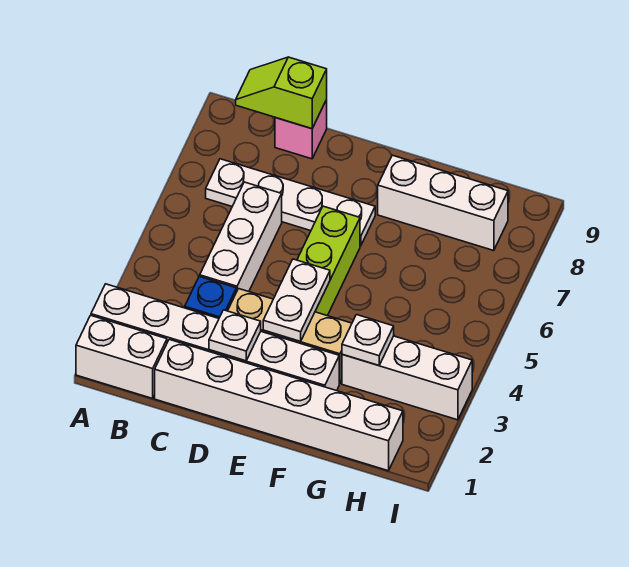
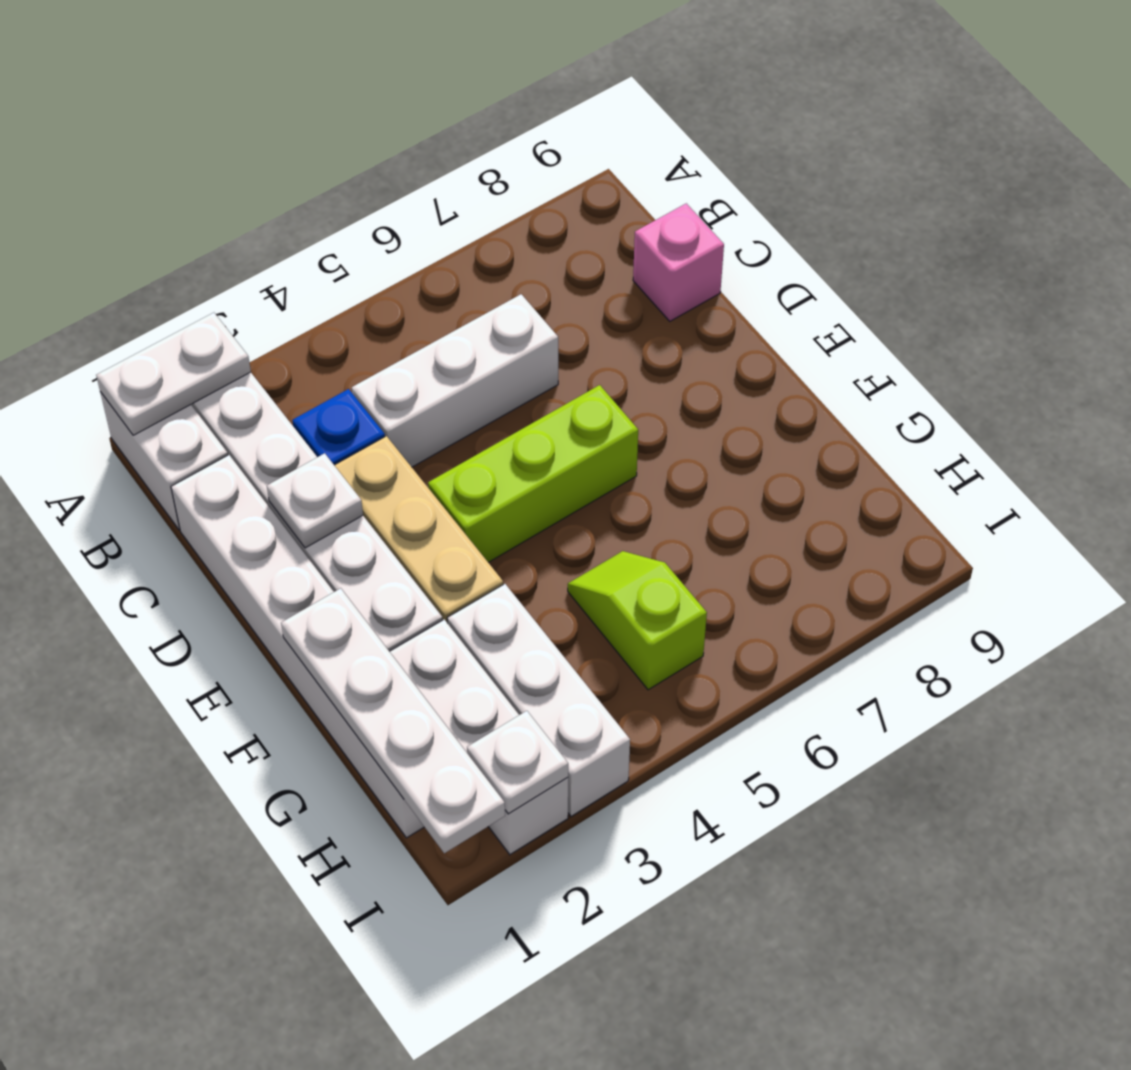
white plate B7:E7 level 1 -> white plate F1:I1 level 2
lime slope B9:C9 level 2 top C -> lime slope G5:H5 level 1 top H
white plate E3:E4 level 2 -> white plate A1:A2 level 2
white brick F8:H8 level 1 -> white brick G2:I2 level 1
white plate G3 level 2 -> white plate I2 level 2

